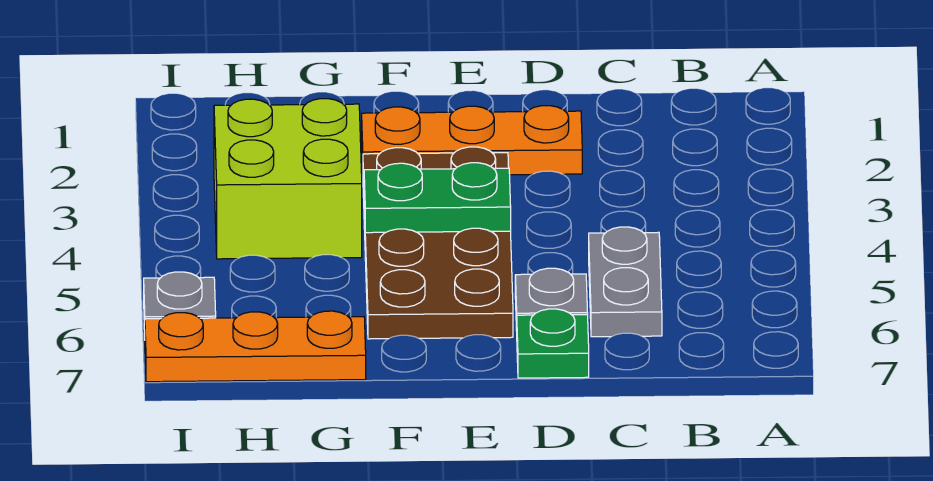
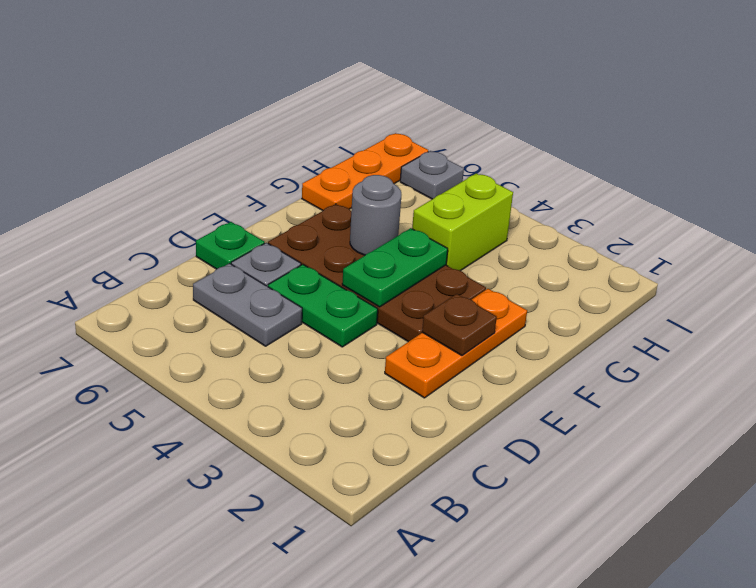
none -> green plate D4:D5 level 1
none -> brown plate E2 level 2
none -> grey round brick F5 level 2
lime brick G3:H4 level 1 -> lime brick G4:H4 level 1

